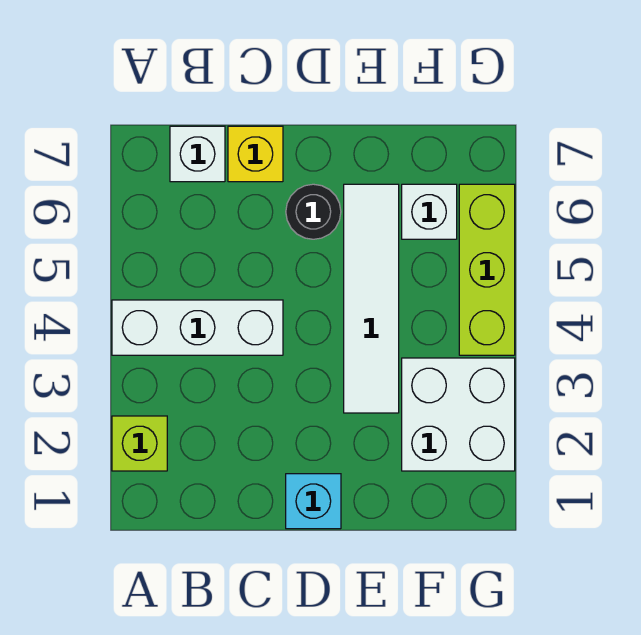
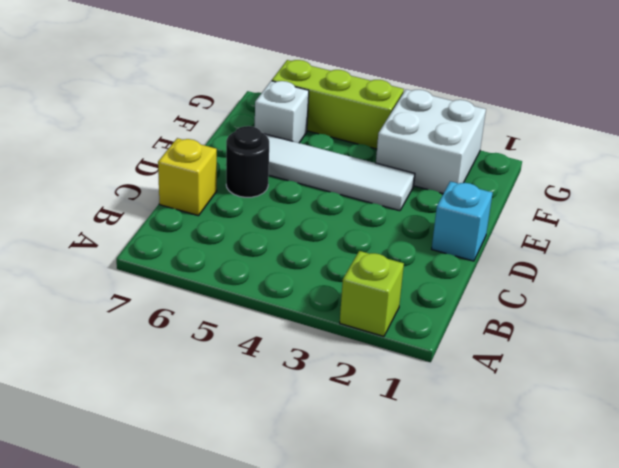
white brick A4:C4 level 1 -> none
white brick B7 level 1 -> none

